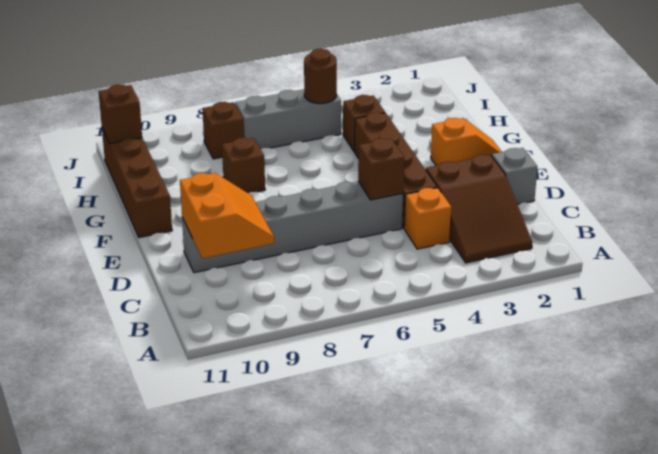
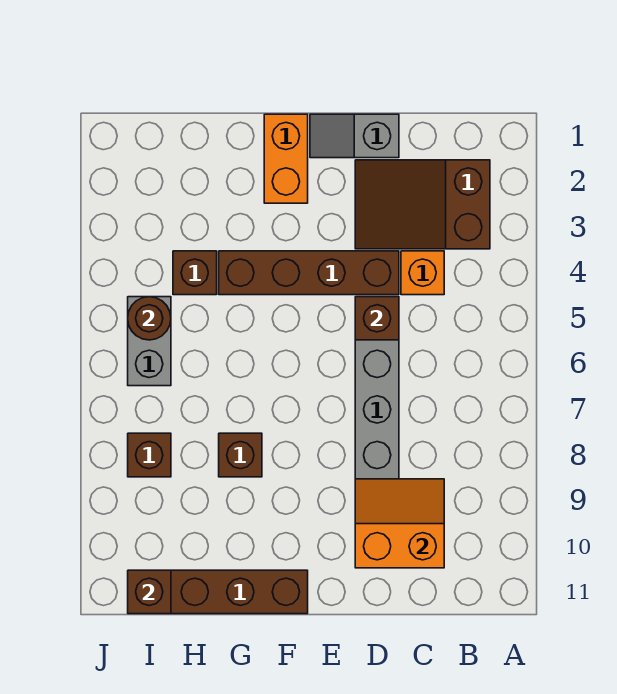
brown slope B2:D3 level 1 top D -> brown slope B2:D3 level 1 top B
orange slope F1:F2 level 1 top 2 -> orange brick F1:F2 level 1
grey brick I5:I7 level 1 -> grey brick I5:I6 level 1

